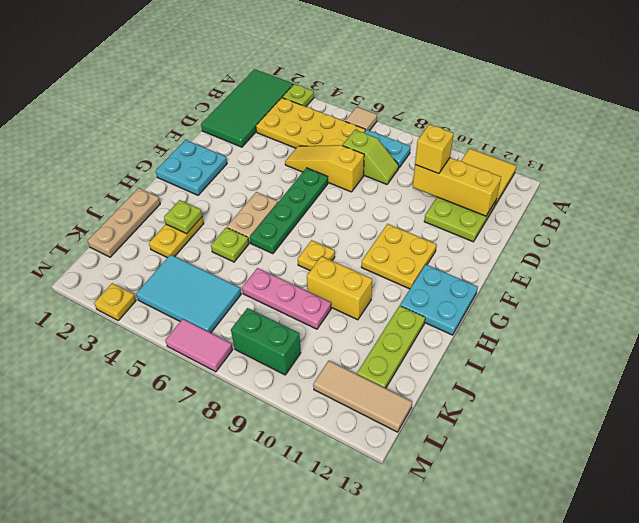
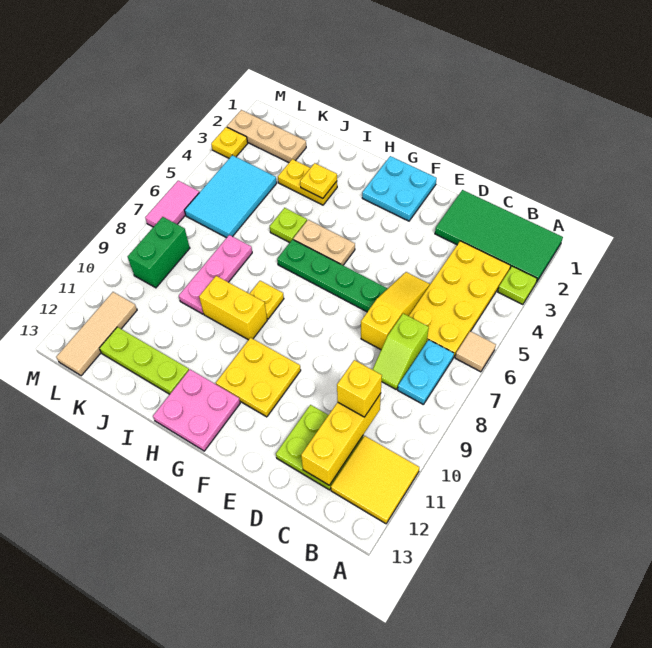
cyan plate G12:H13 level 1 -> pink plate G12:H13 level 1
tan plate I1:K1 level 1 -> tan plate K2:M2 level 1
lime plate I3 level 2 -> yellow plate I3 level 2
yellow brick I9:I10 level 1 -> yellow brick H9:I9 level 1

